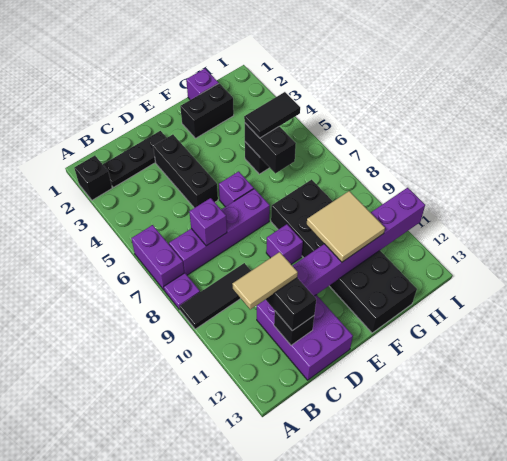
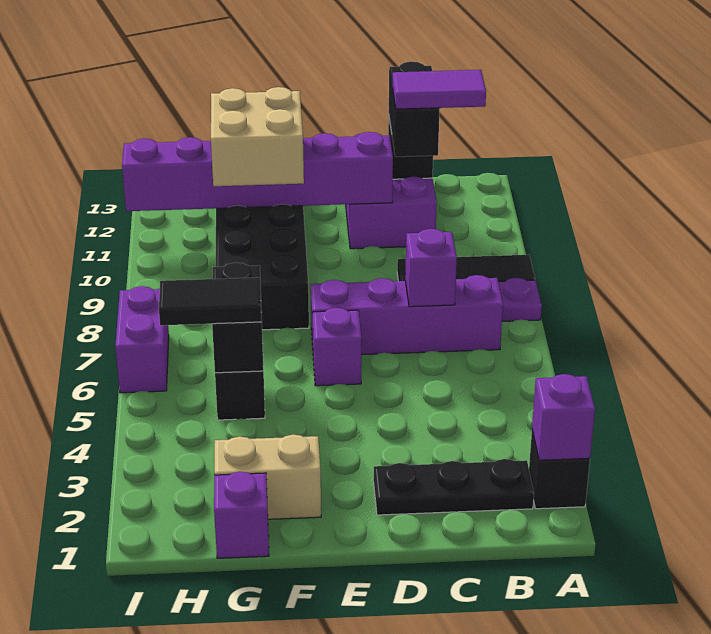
purple brick A6:A7 level 1 -> purple brick I6:I7 level 1
tan tile B11:C11 level 4 -> purple tile B11:C11 level 4
black brick D3:D5 level 1 -> none
purple brick E9 level 1 -> purple brick A2 level 2
black brick F2:G2 level 1 -> tan brick F2:G2 level 1
tan tile F10:G11 level 3 -> tan brick F10:G11 level 3

